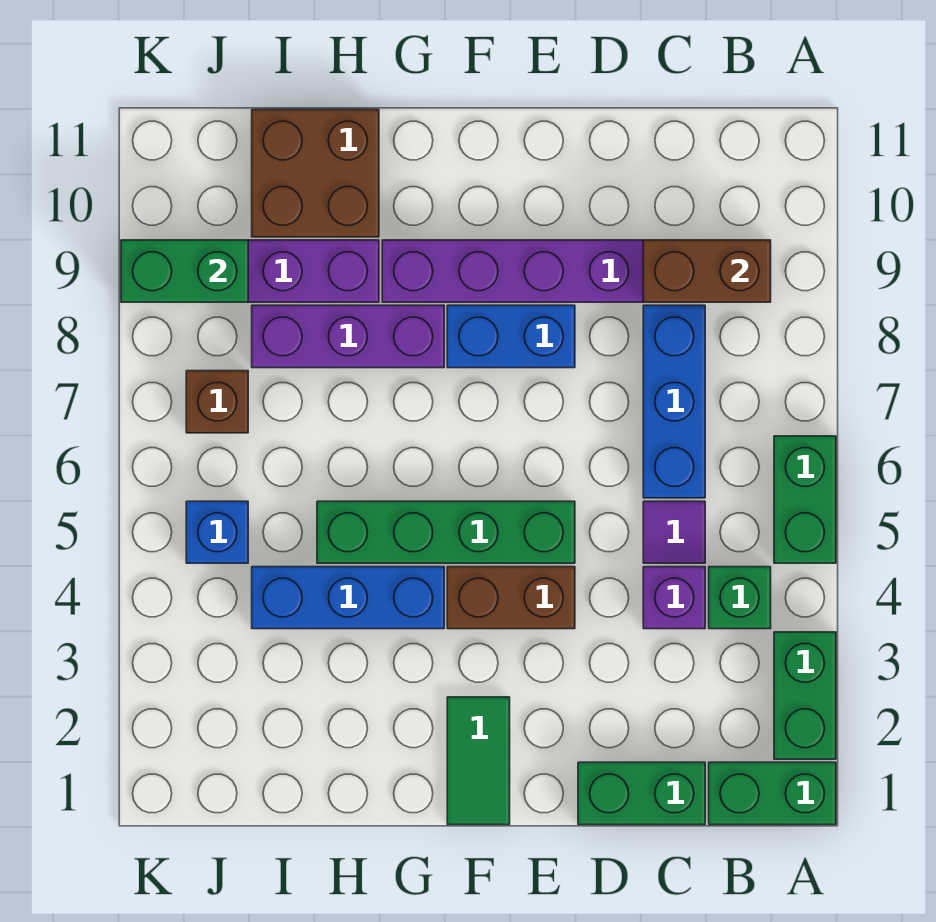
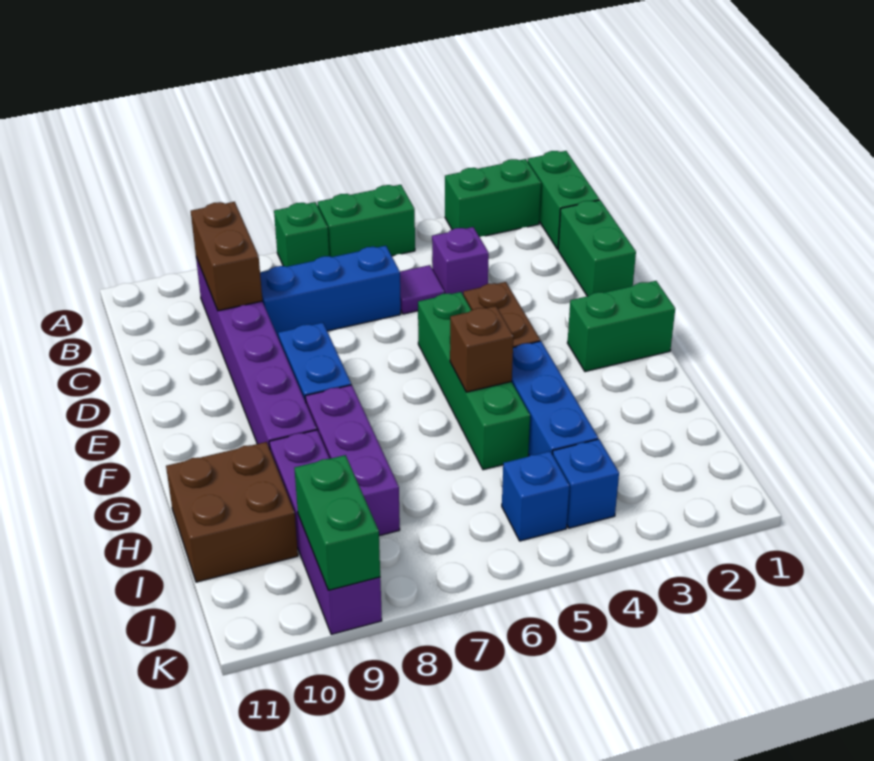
green brick B4 level 1 -> green brick A7 level 1
green tile F1:F2 level 1 -> green brick F1:F2 level 1
none -> blue brick J4 level 1
brown brick J7 level 1 -> brown brick G5 level 2

